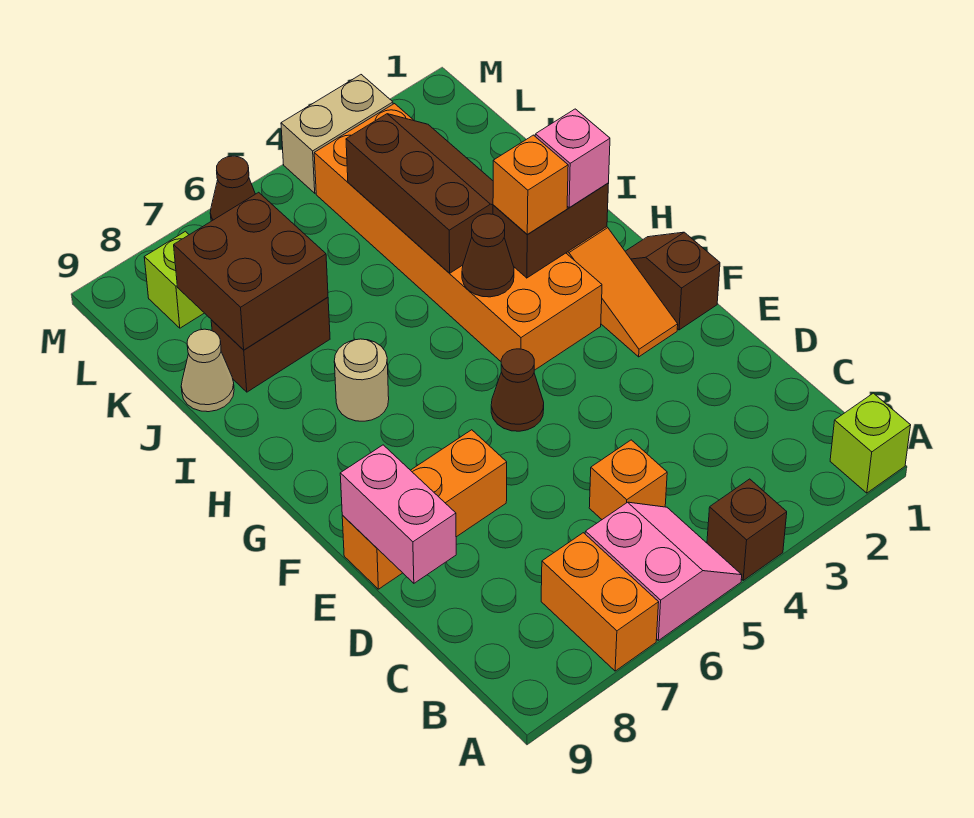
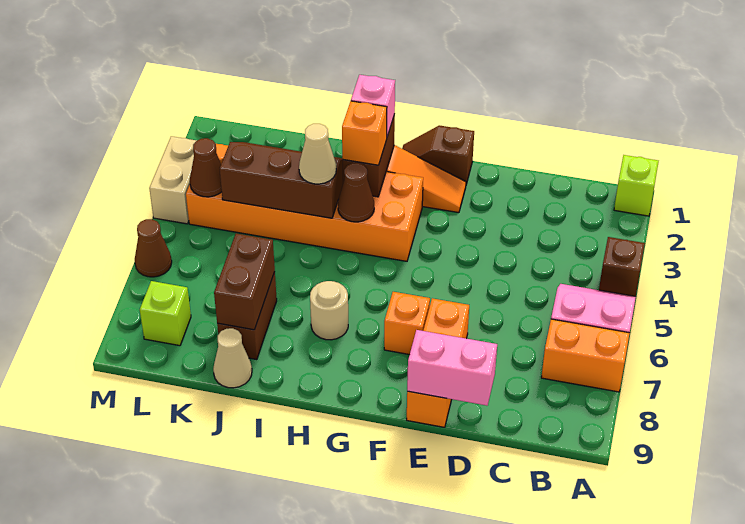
orange brick C5 level 1 -> orange brick F7 level 1
brown cone F5 level 1 -> brown cone L4 level 2
none -> tan cone I4 level 3
brown brick J7:K8 level 2 -> brown brick J7:J8 level 2

